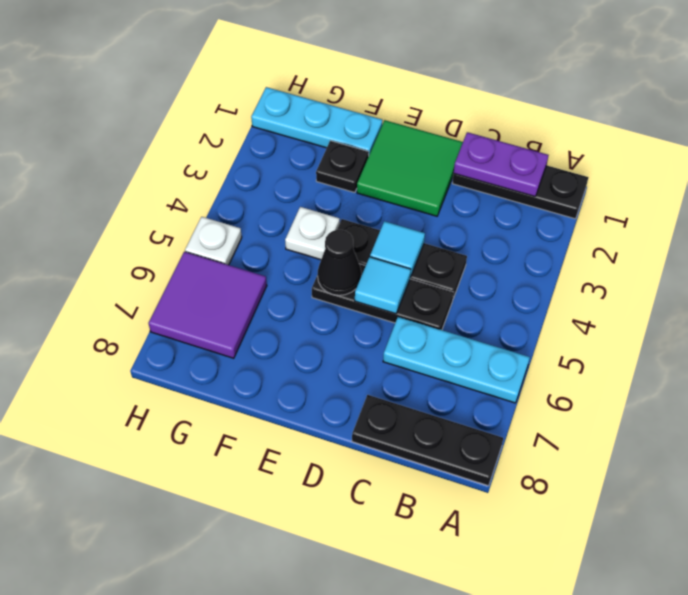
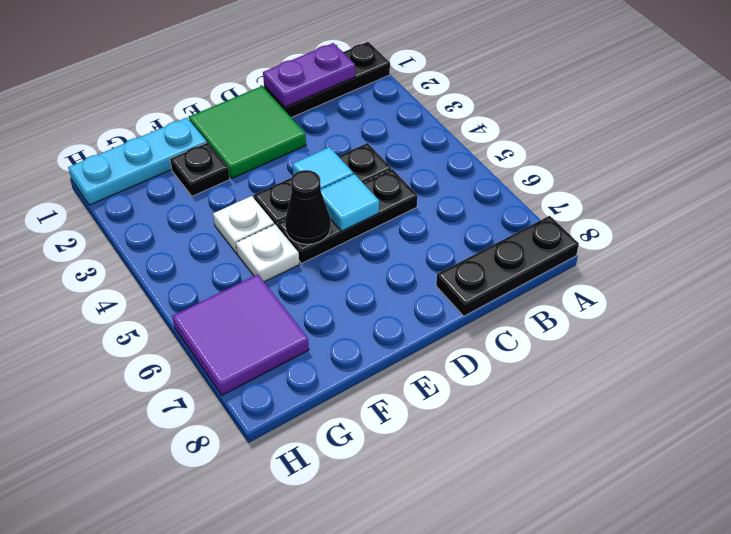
cyan plate A6:C6 level 1 -> none
white plate H5 level 1 -> white plate F5 level 1

